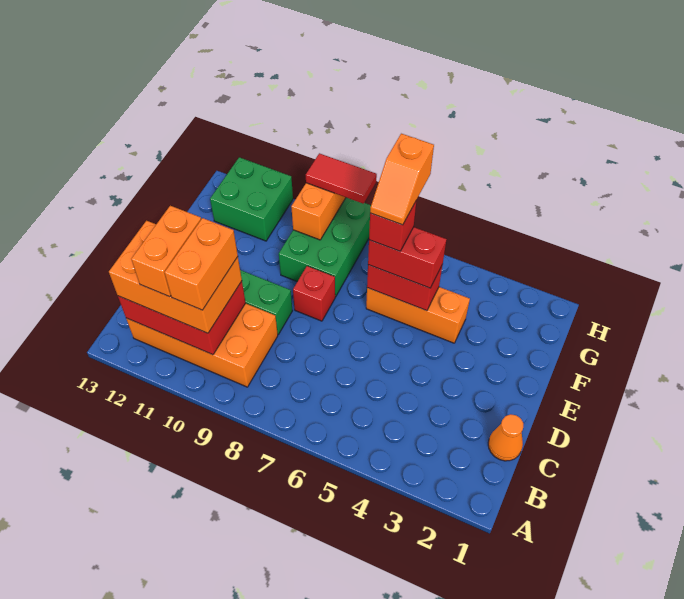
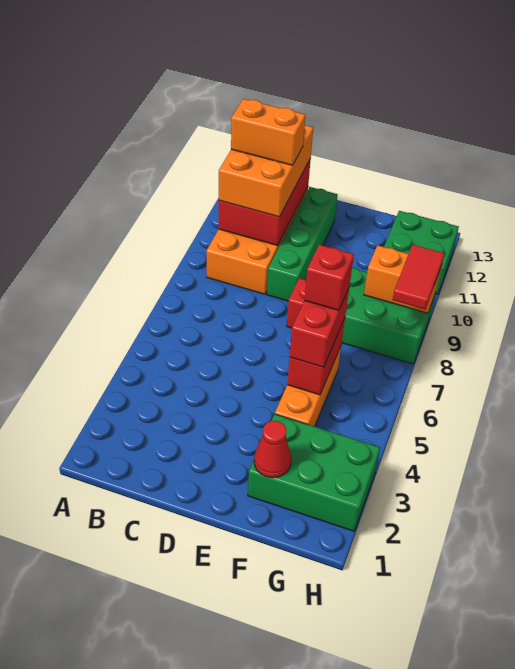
orange brick B10:C10 level 4 -> none
orange cone C1 level 1 -> none
none -> green brick F2:H3 level 1
none -> red cone F2 level 2
orange slope F6:G6 level 5 top G -> none

